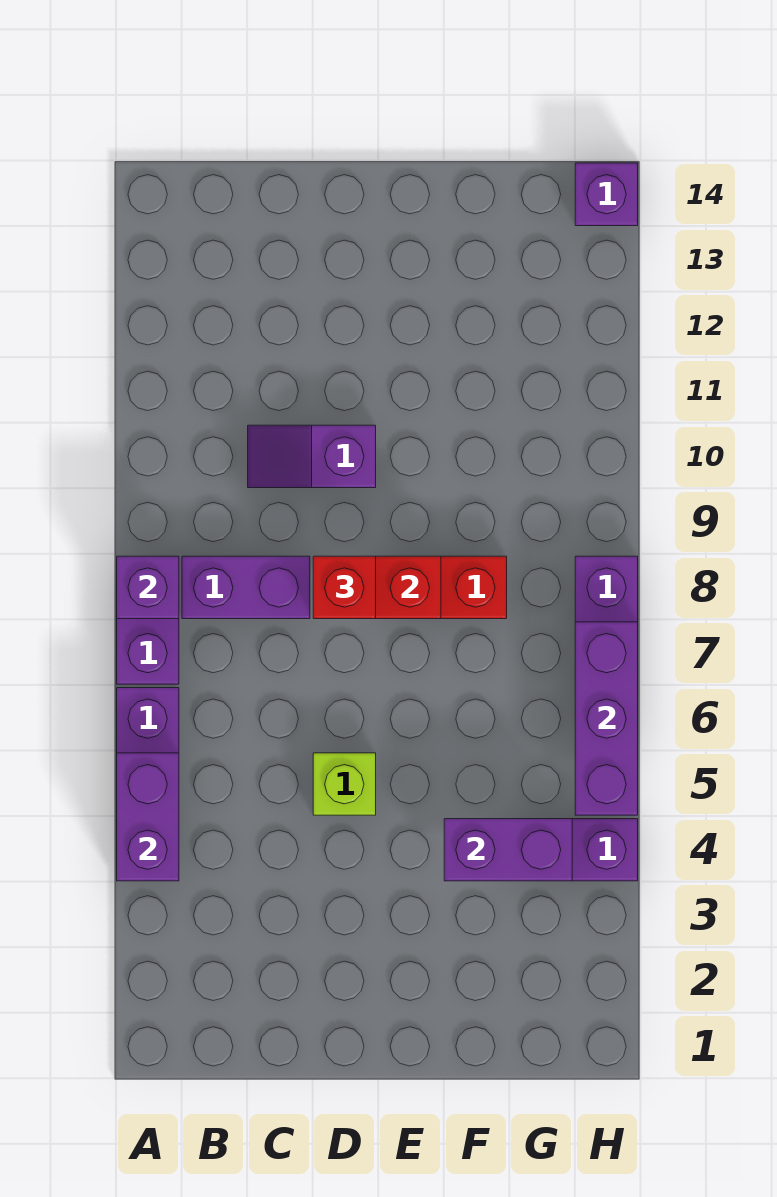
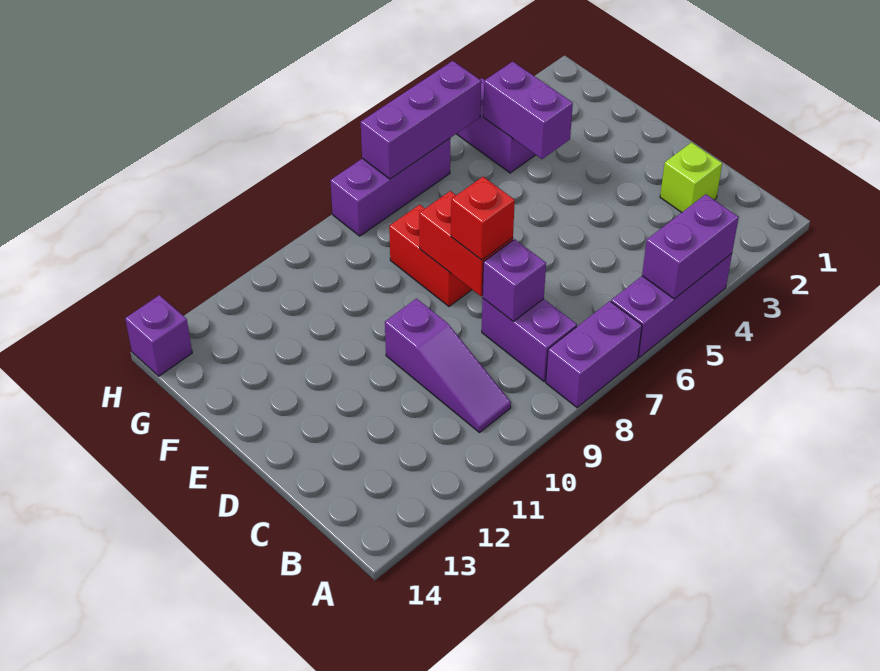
purple brick A8 level 2 -> purple brick C8 level 2
purple slope C10:D10 level 1 top D -> purple slope B10:D10 level 1 top D
lime brick D5 level 1 -> lime brick C2 level 1

